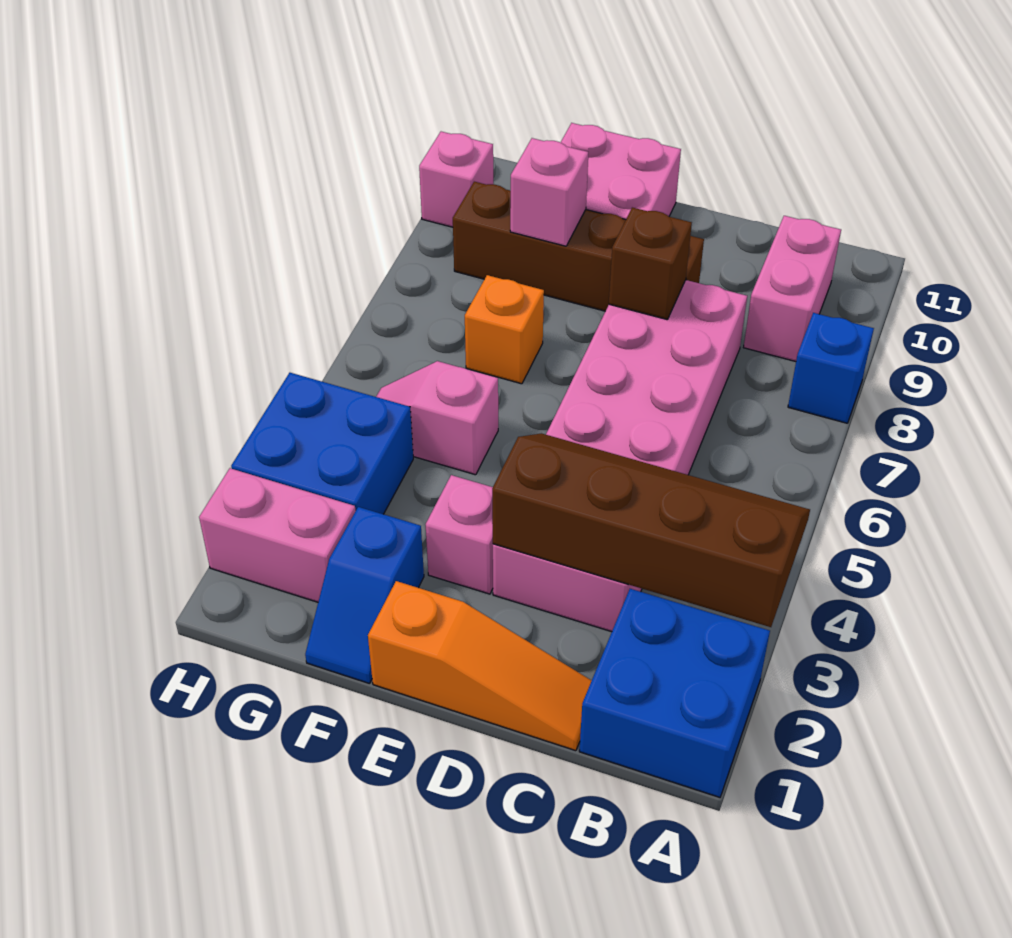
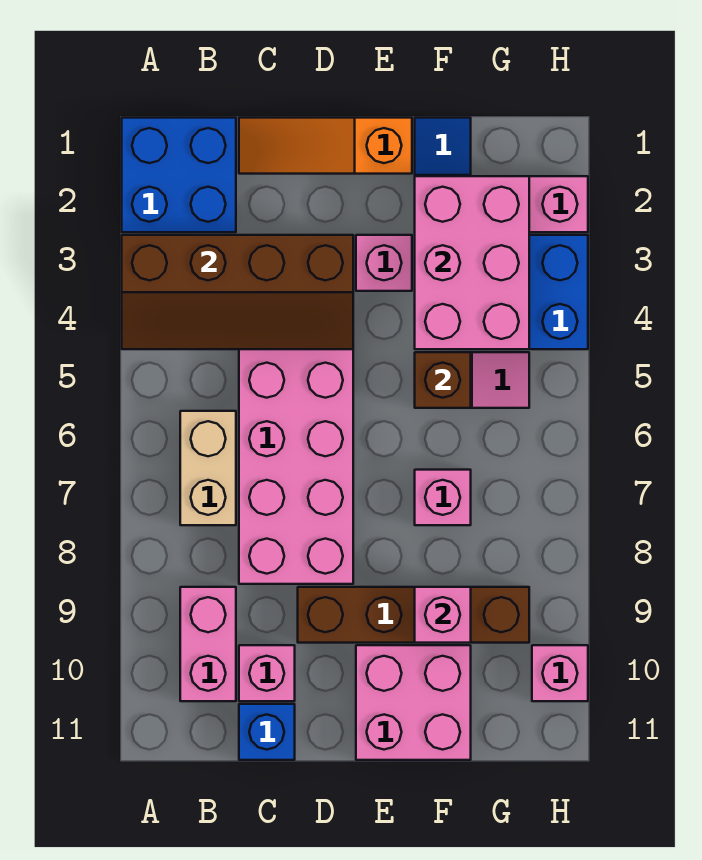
blue brick A8 level 1 -> blue brick C11 level 1
none -> tan brick B6:B7 level 1
none -> pink brick C10 level 1
brown brick D8 level 2 -> brown brick F5 level 2
none -> pink brick F2:G4 level 2
orange brick F7 level 1 -> pink brick F7 level 1

